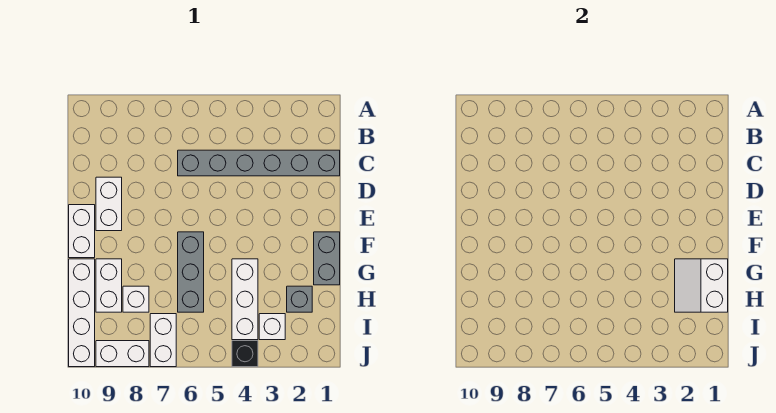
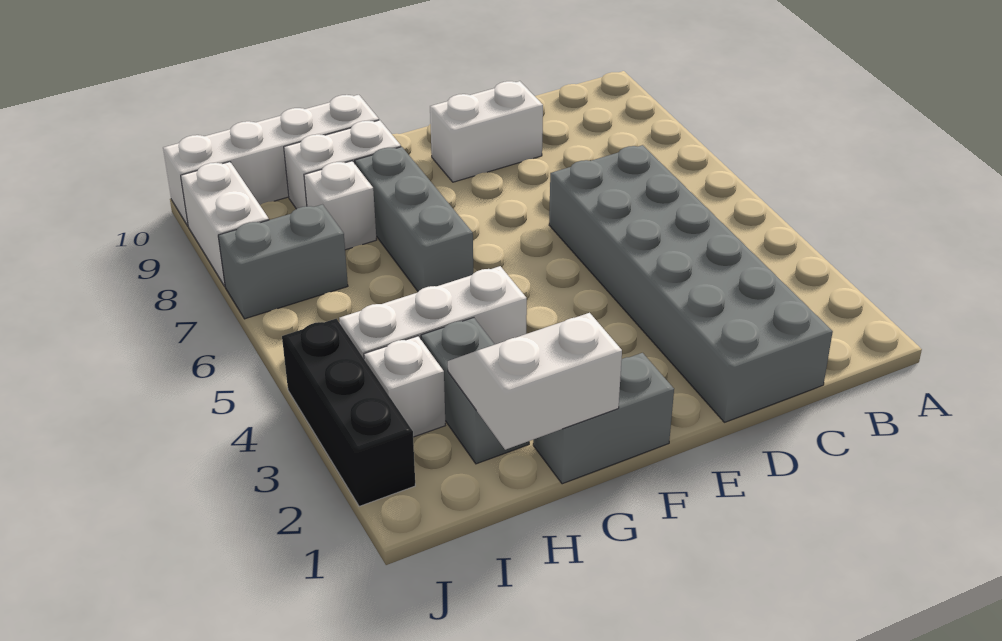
grey brick C1:C6 level 1 -> grey brick C1:D6 level 1
white brick E10:F10 level 1 -> none
grey brick F6:H6 level 1 -> grey brick G6:G8 level 1
grey brick H2 level 1 -> grey brick H2:H3 level 1
white brick I7:J7 level 1 -> grey brick I7:J7 level 1
black brick J4 level 1 -> black brick J2:J4 level 1

